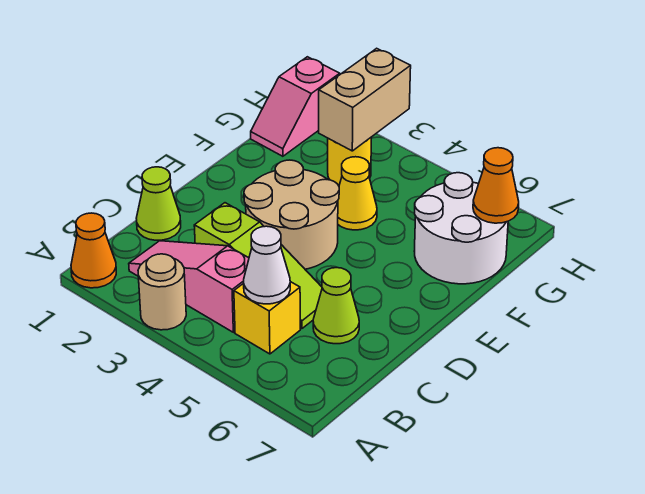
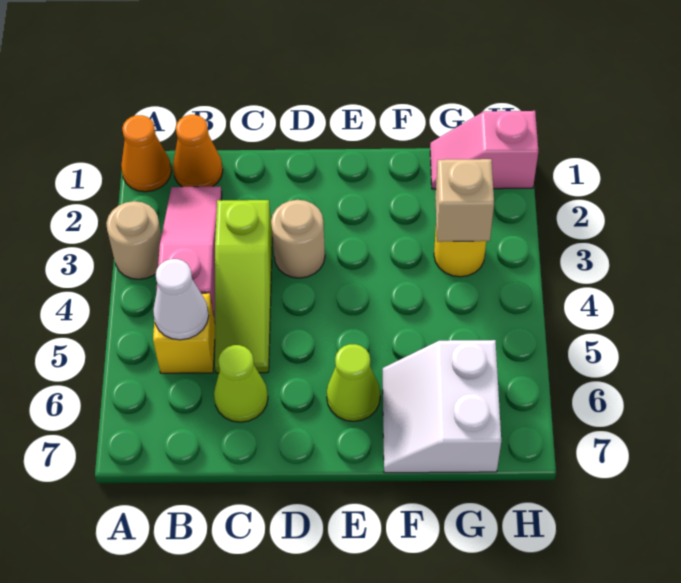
lime cone C1 level 1 -> lime cone E6 level 1
tan round brick D3:E4 level 1 -> tan round brick D3 level 1
yellow cone F4 level 1 -> none
white round brick F6:G7 level 1 -> white slope F6:G7 level 1 top G
tan brick G3:H3 level 2 -> tan brick G3 level 2
orange cone G7 level 2 -> orange cone B1 level 1

